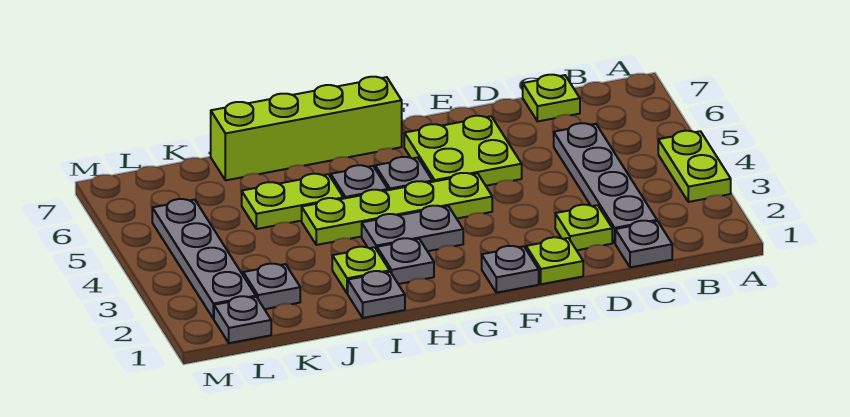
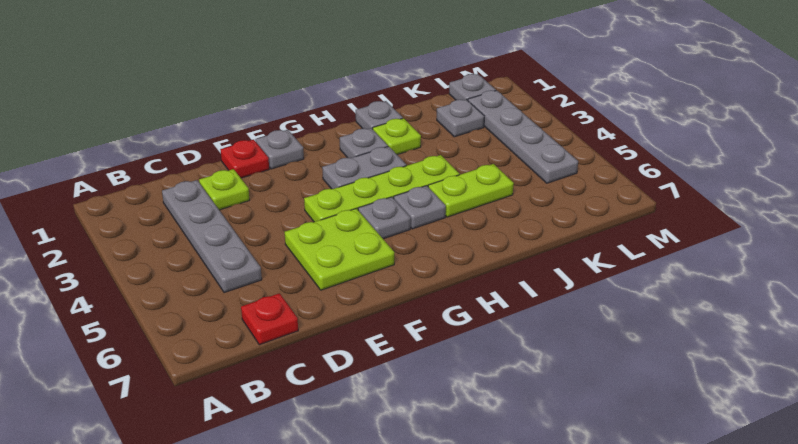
lime plate A3:A4 level 1 -> none
grey plate C1 level 1 -> none
lime plate C7 level 1 -> red plate C7 level 1
lime plate E1 level 1 -> red plate E1 level 1
lime brick G7:J7 level 1 -> none

